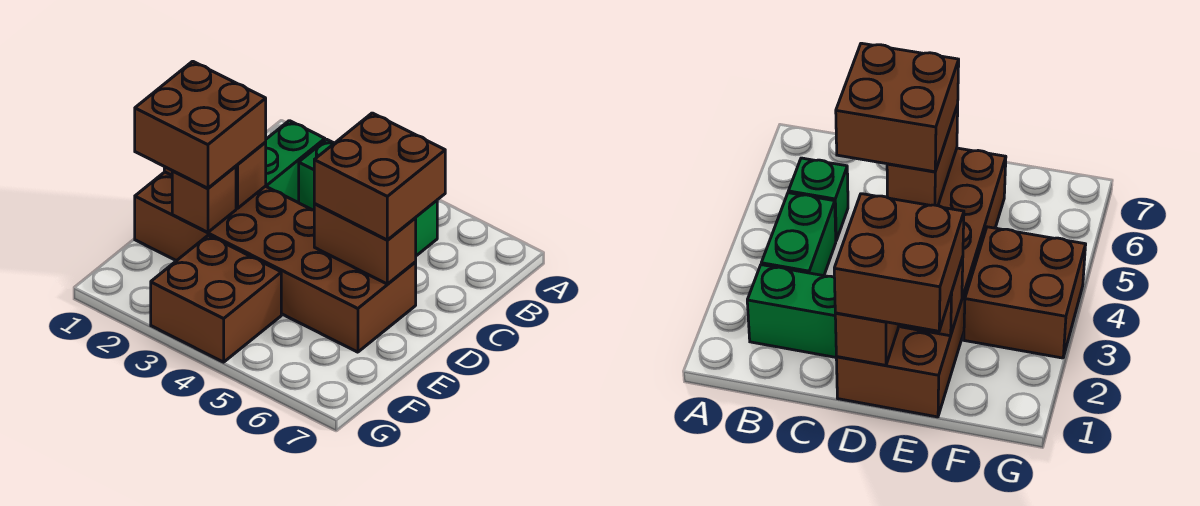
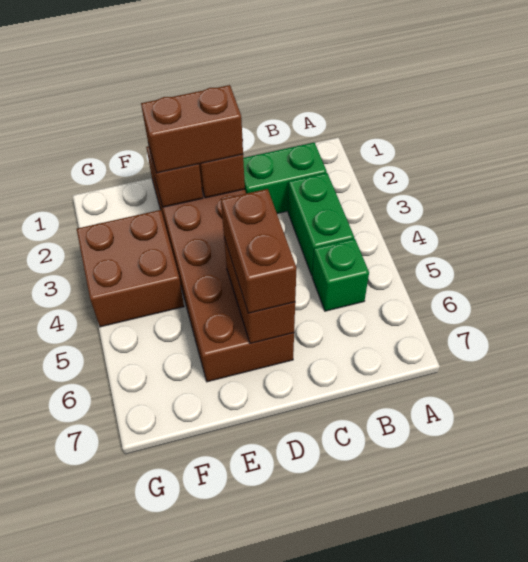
brown brick C5:D6 level 3 -> brown brick D5:D6 level 3
brown brick D1:E2 level 3 -> brown brick D2:E2 level 3

